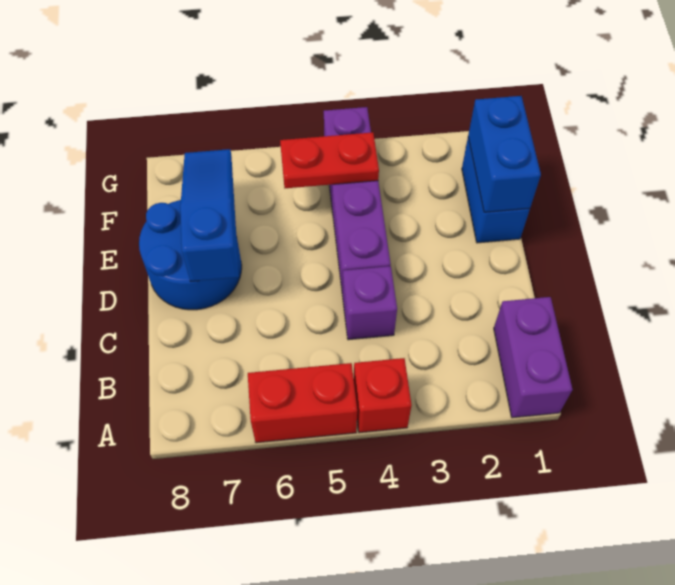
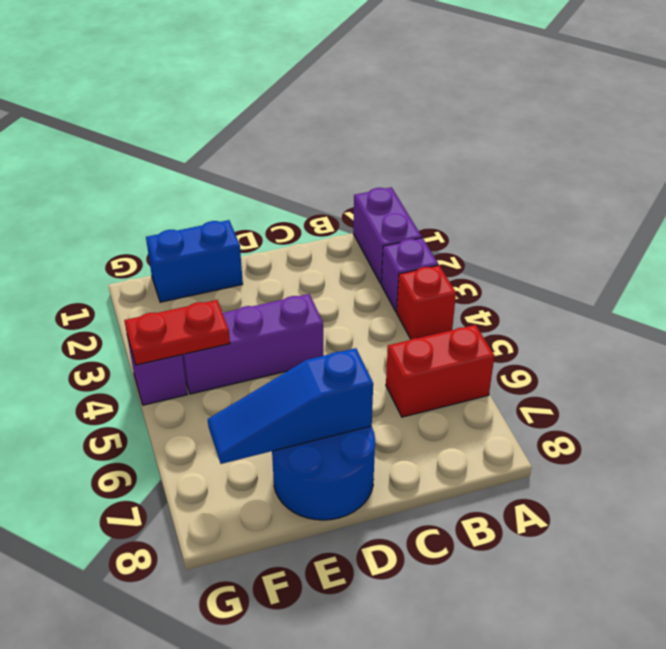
purple brick A1:B1 level 1 -> purple brick A1:A2 level 1
red brick A5:A6 level 1 -> red brick A6:B6 level 1
purple brick C4 level 1 -> purple brick A3 level 1
blue brick E1:F1 level 2 -> none
red plate F4:F5 level 2 -> red plate F4:G4 level 2

